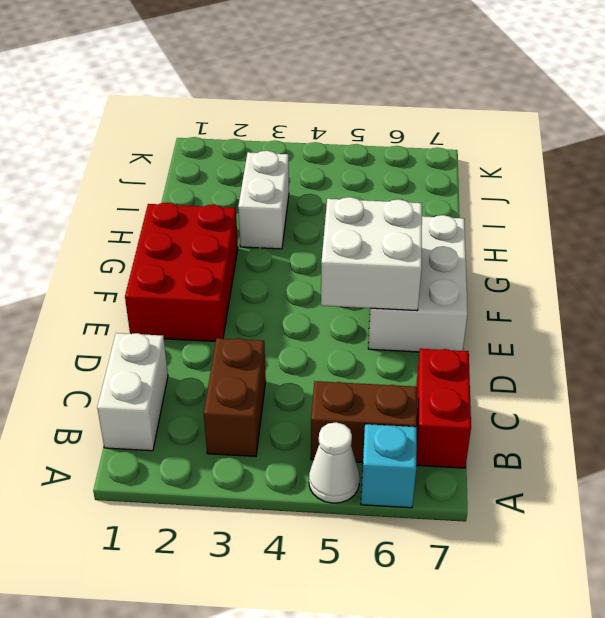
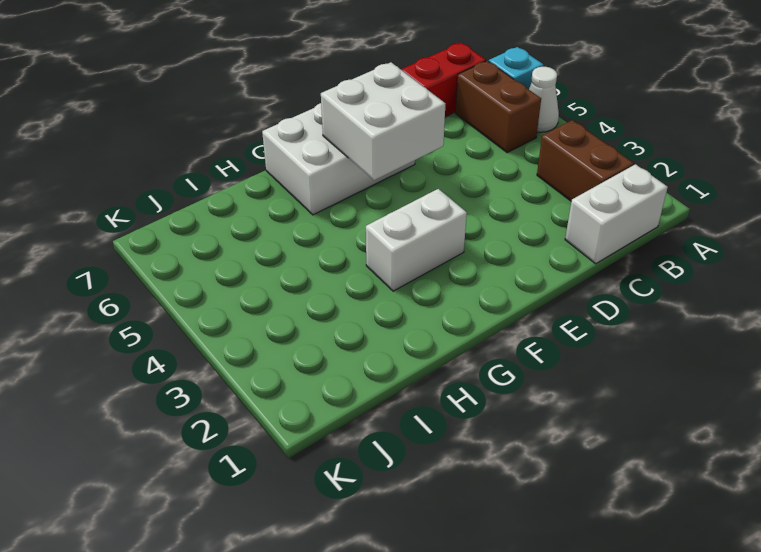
brown brick B3:C3 level 1 -> brown brick B2:B3 level 1
red brick E1:G2 level 1 -> none
white brick H3:I3 level 1 -> white brick F3:G3 level 1

